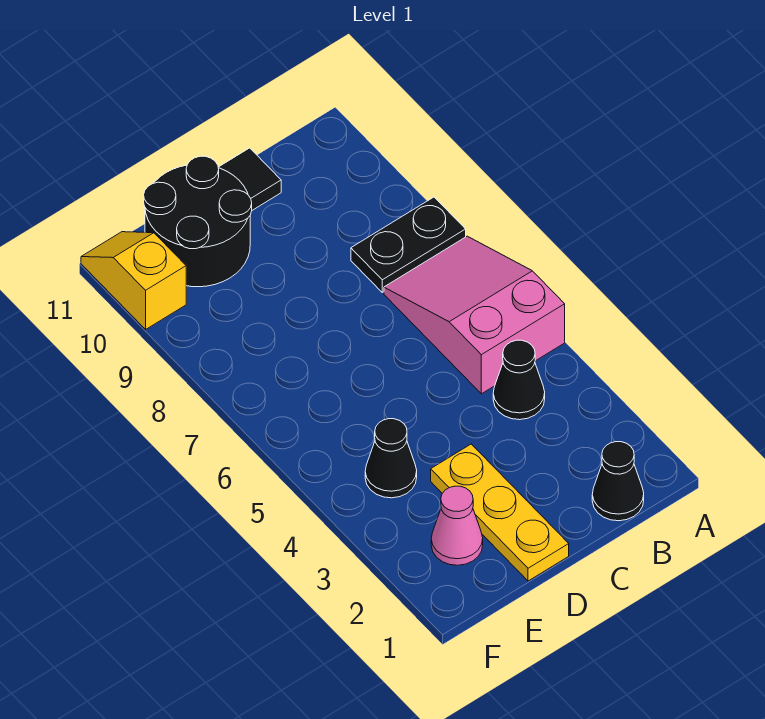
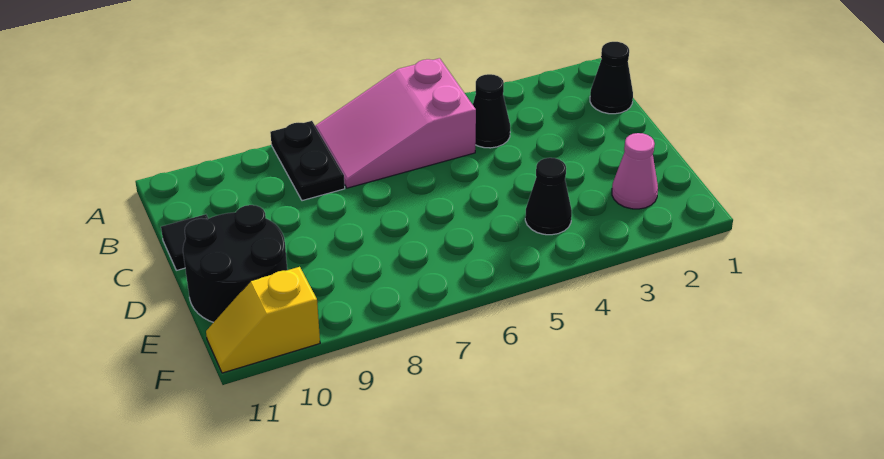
yellow plate D1:D3 level 1 -> none

